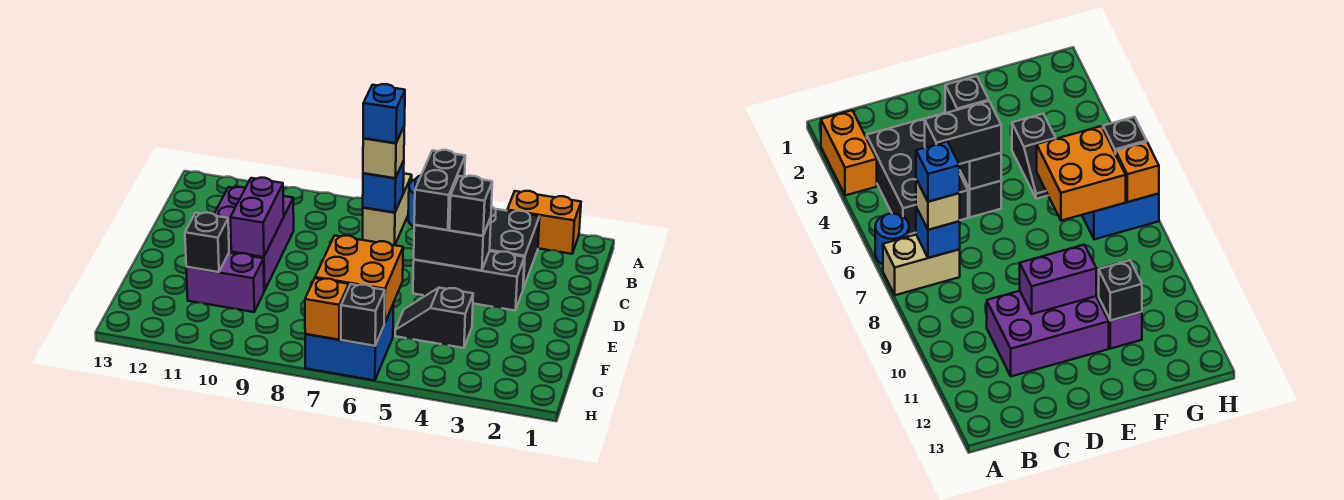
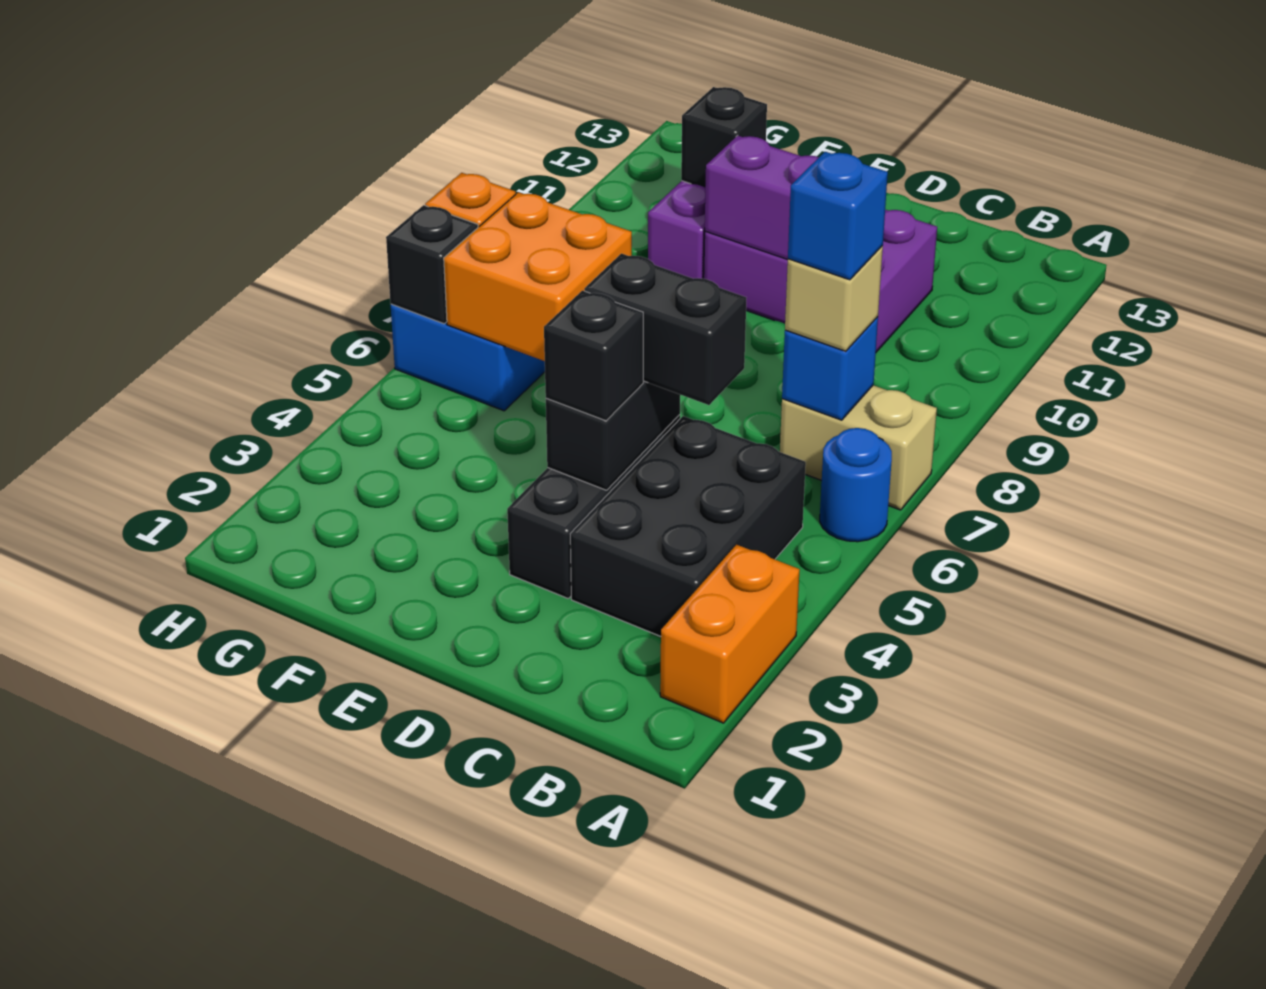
black slope F4:F5 level 1 top 4 -> none

